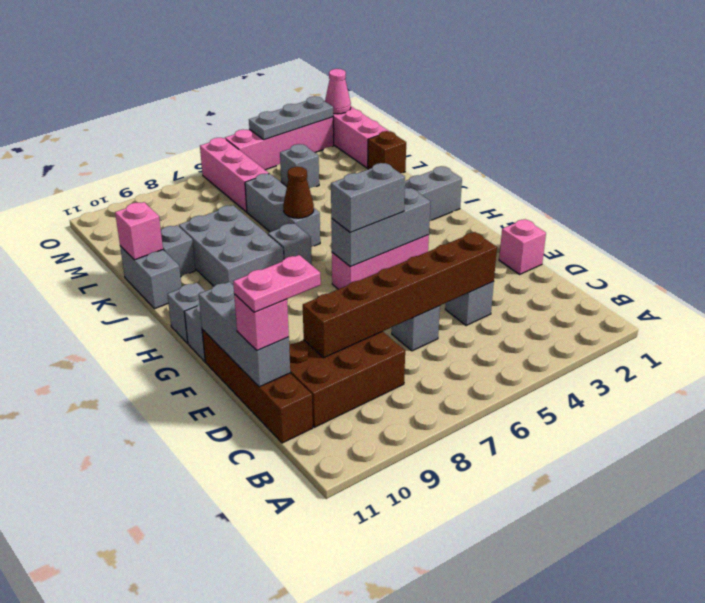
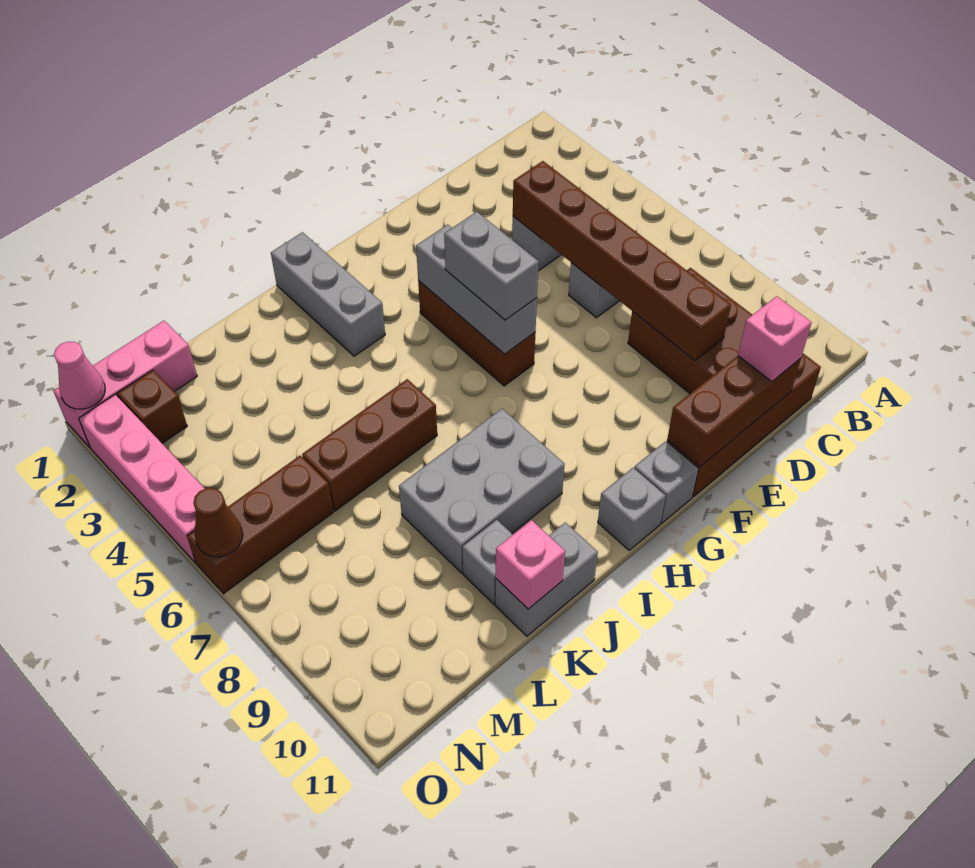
pink plate D10:D11 level 4 -> none
grey brick D11:F11 level 2 -> brown brick D11:F11 level 2
pink brick E1 level 1 -> none
pink brick G4:G6 level 1 -> brown brick G4:G6 level 1
grey brick I7 level 1 -> none
grey brick J6:L6 level 1 -> brown brick J6:L6 level 1
brown cone J6 level 2 -> brown cone O6 level 2
brown brick L1 level 1 -> brown brick N2 level 1
grey brick M4 level 1 -> none
pink brick M6:O6 level 1 -> brown brick M6:O6 level 1
grey plate O2:O4 level 2 -> none

